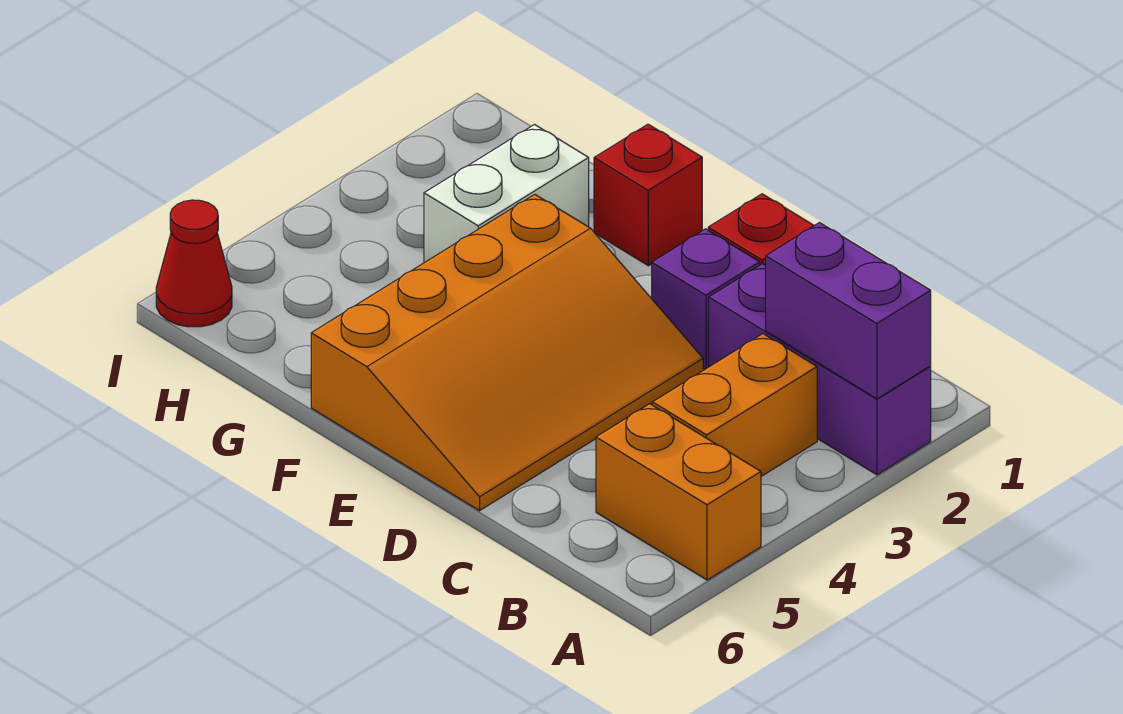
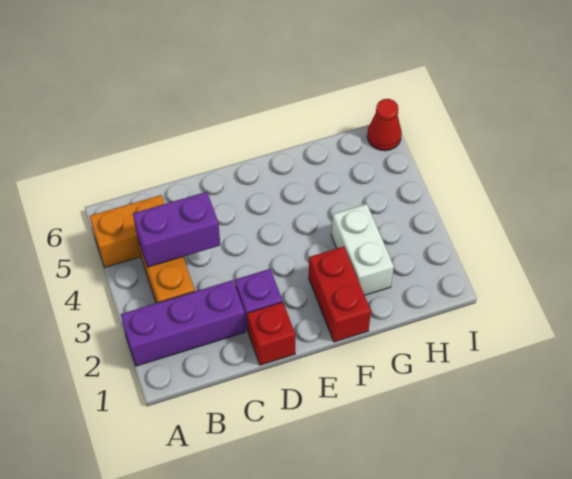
purple brick A2:B2 level 2 -> purple brick B4:C4 level 2
orange slope D3:F6 level 1 top F -> none
red brick F1 level 1 -> red brick F1:F2 level 1

